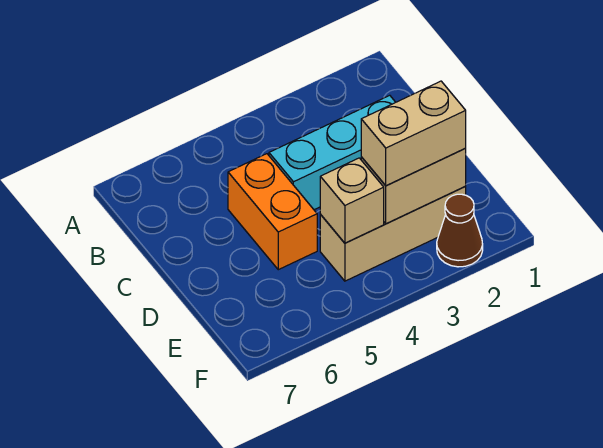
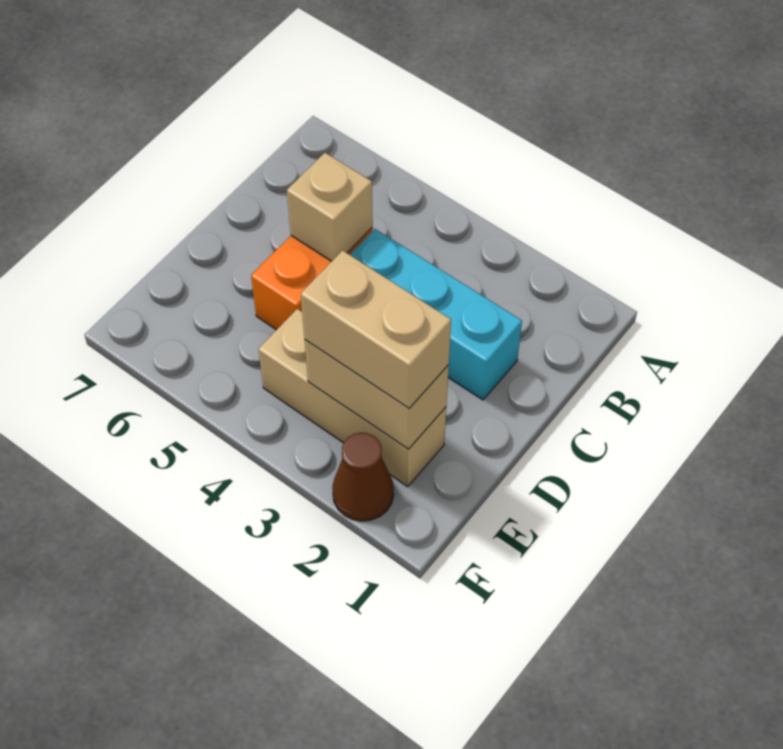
tan brick E4 level 2 -> tan brick C5 level 2

